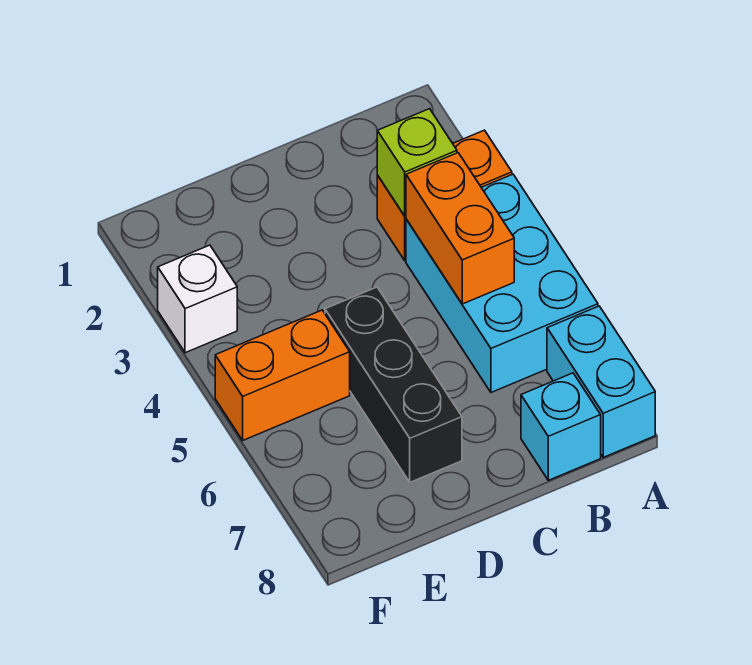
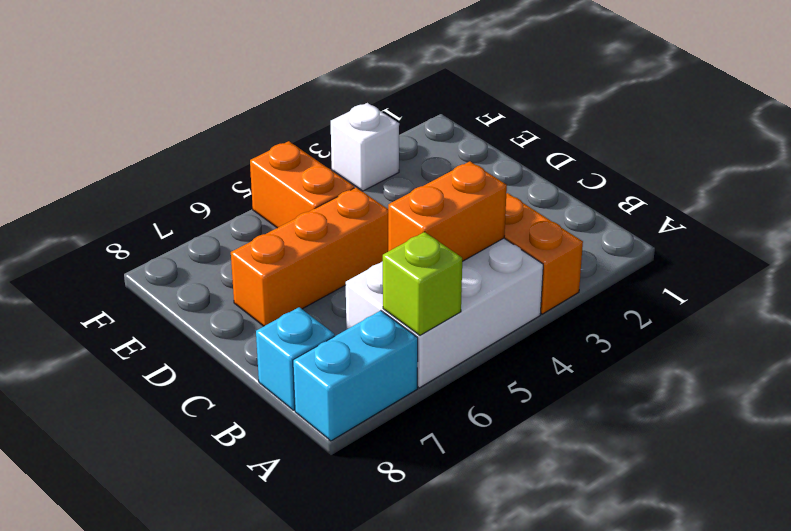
cyan brick A4:B6 level 1 -> white brick A4:B6 level 1
lime brick B3 level 2 -> lime brick A6 level 2
black brick D5:D7 level 1 -> orange brick D5:D7 level 1

